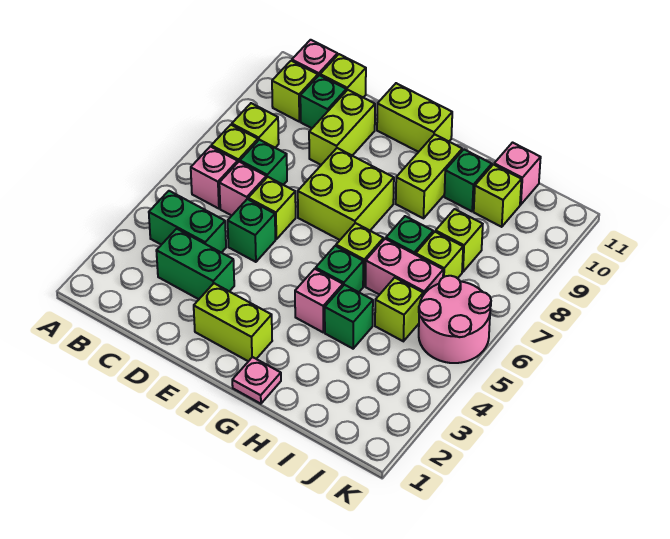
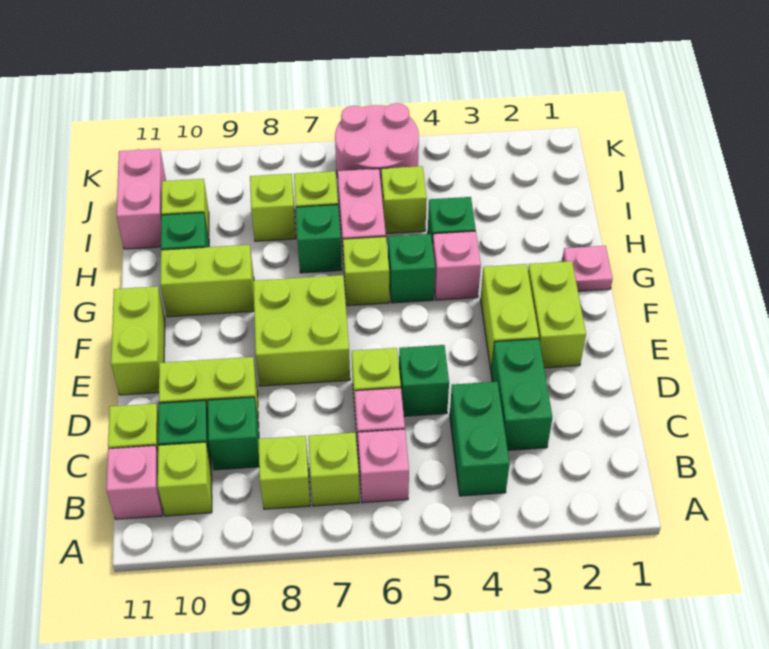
green brick C7 level 1 -> green brick C9 level 1
none -> lime brick E3:F3 level 1
pink brick I11 level 1 -> pink brick I11:J11 level 1

